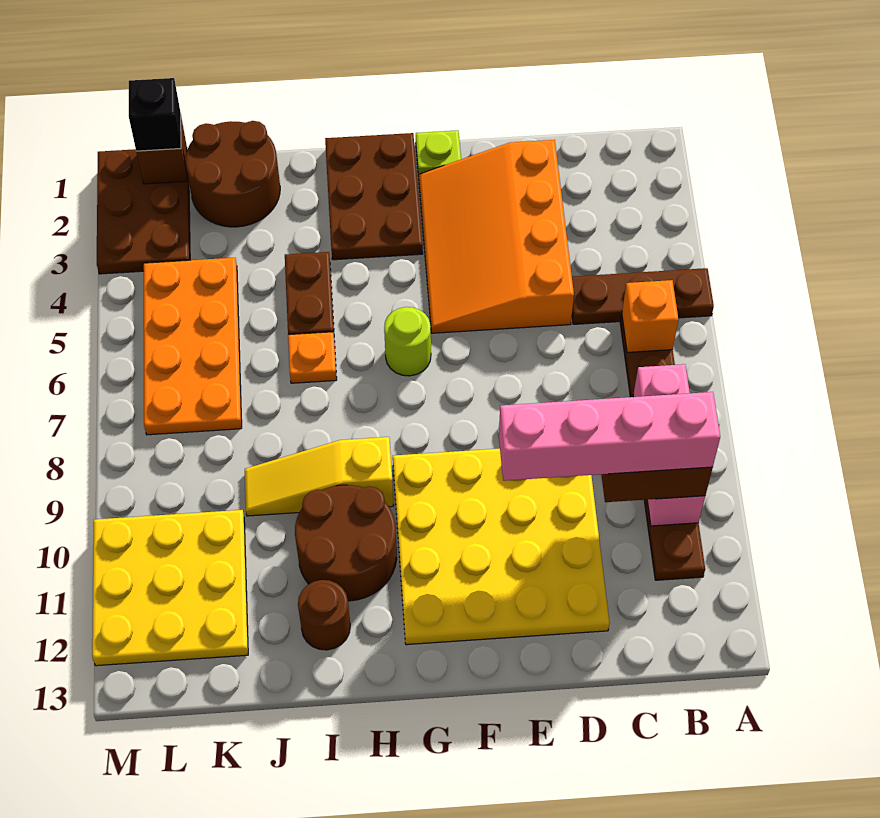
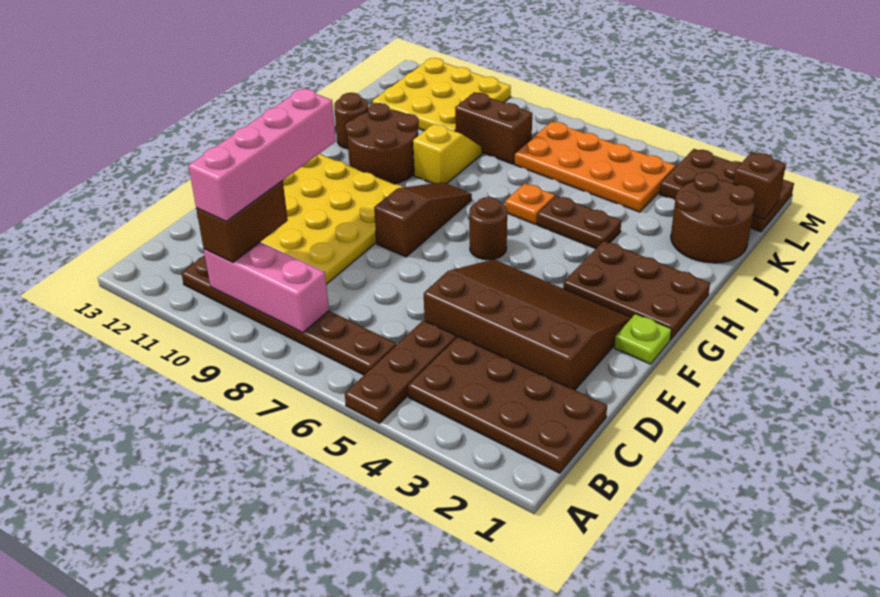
none -> brown plate B1:C4 level 1
orange brick B6 level 2 -> none
orange slope D2:F5 level 1 top D -> brown slope D2:F5 level 1 top D
none -> brown slope F8:H8 level 1 top F
lime round brick G6 level 1 -> brown round brick G6 level 1
yellow slope H9:J9 level 1 top H -> yellow slope I9:J9 level 1 top I
none -> brown brick K8:K9 level 1
black brick L1 level 3 -> none

